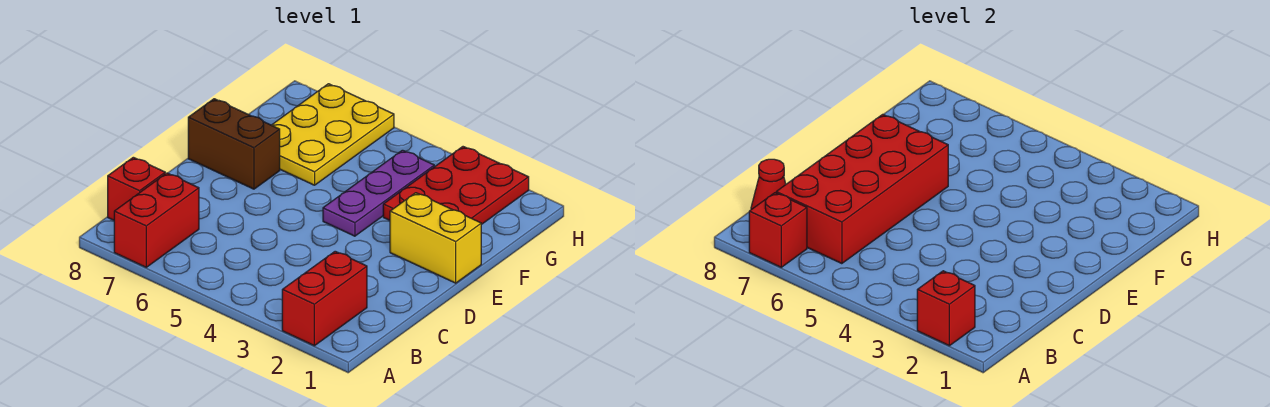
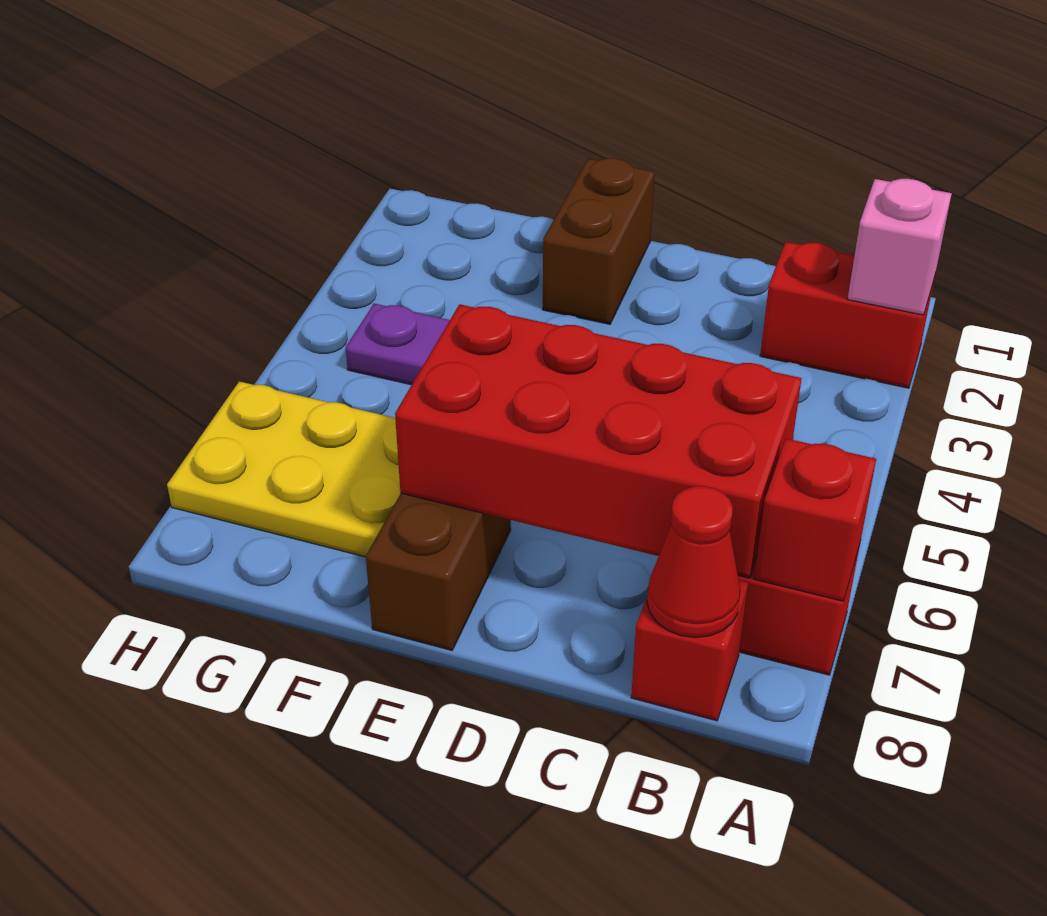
red brick A2 level 2 -> pink brick A2 level 2
yellow brick E1:E2 level 1 -> brown brick E1:E2 level 1
red plate F2:H3 level 1 -> none

